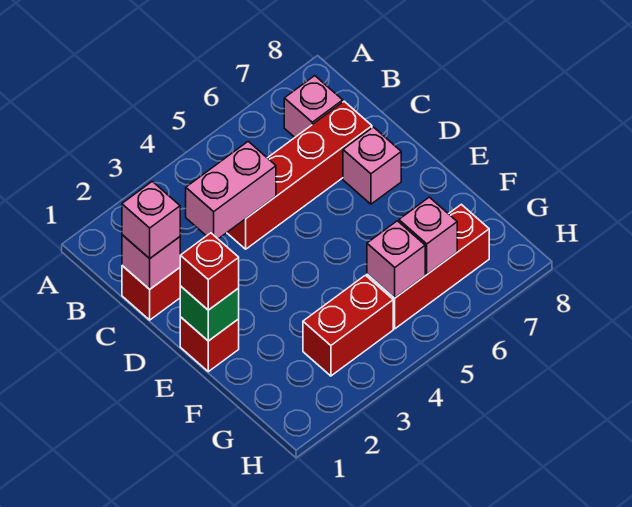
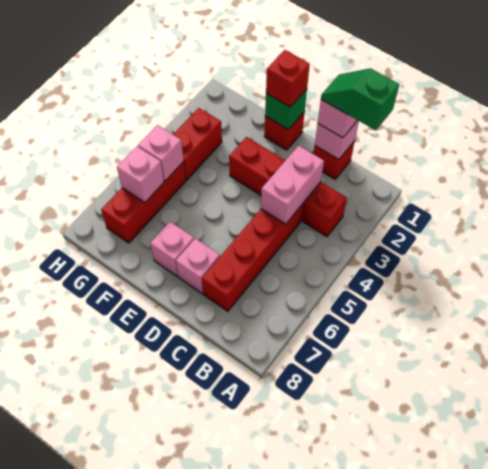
none -> green slope B1:C1 level 4 top B
none -> red brick B3:E3 level 1
pink brick B7 level 1 -> pink brick E7 level 1

